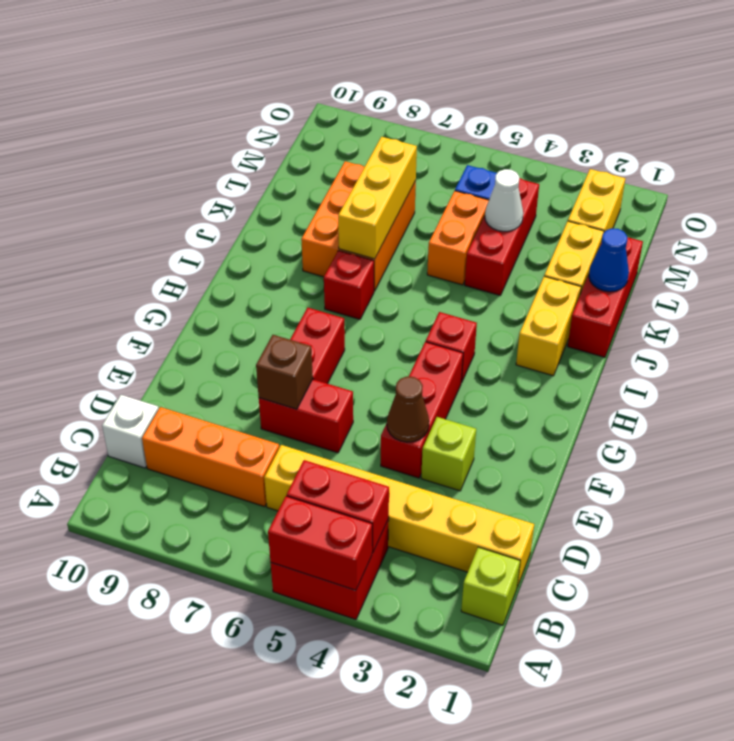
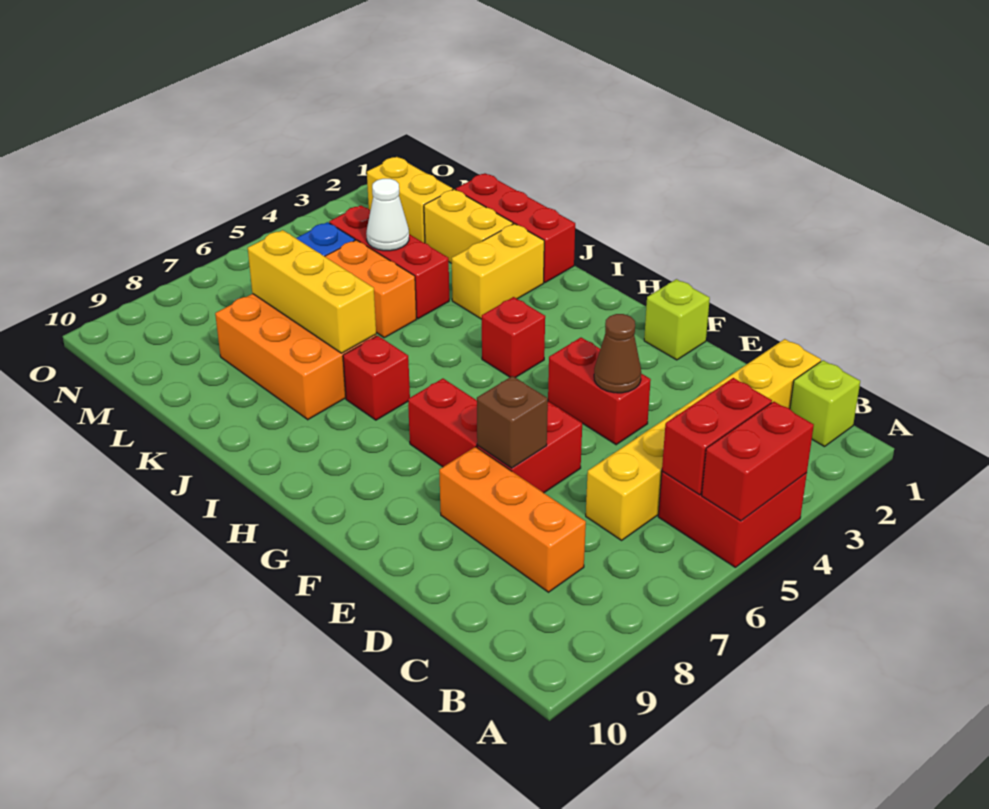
orange brick C7:C9 level 1 -> orange brick C8:E8 level 1
white brick C10 level 1 -> none
lime brick E3 level 1 -> lime brick F1 level 1
red brick E4:G4 level 1 -> red brick E4:F4 level 1
yellow brick I2:J2 level 1 -> yellow brick J2:J3 level 1
blue cone K1 level 2 -> none

